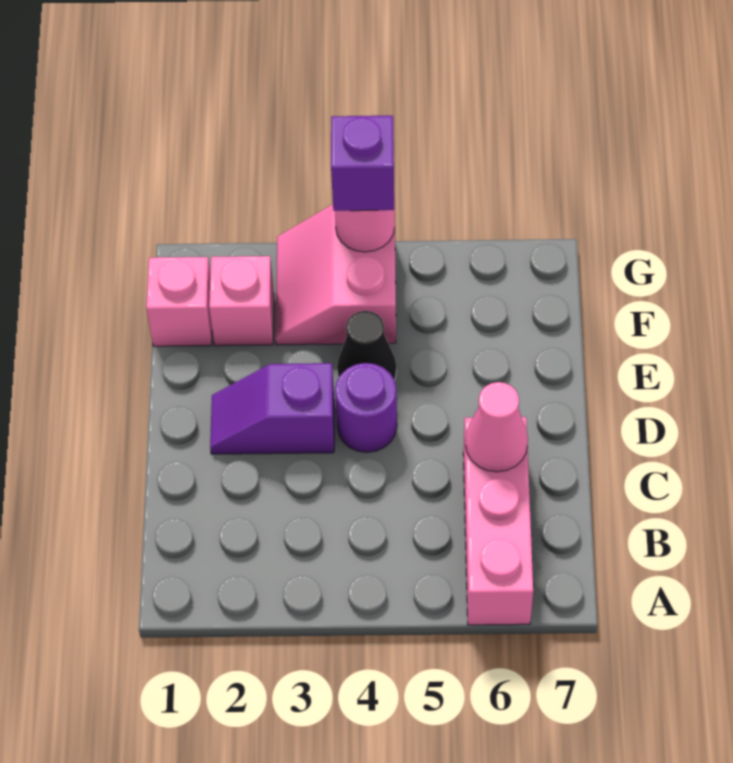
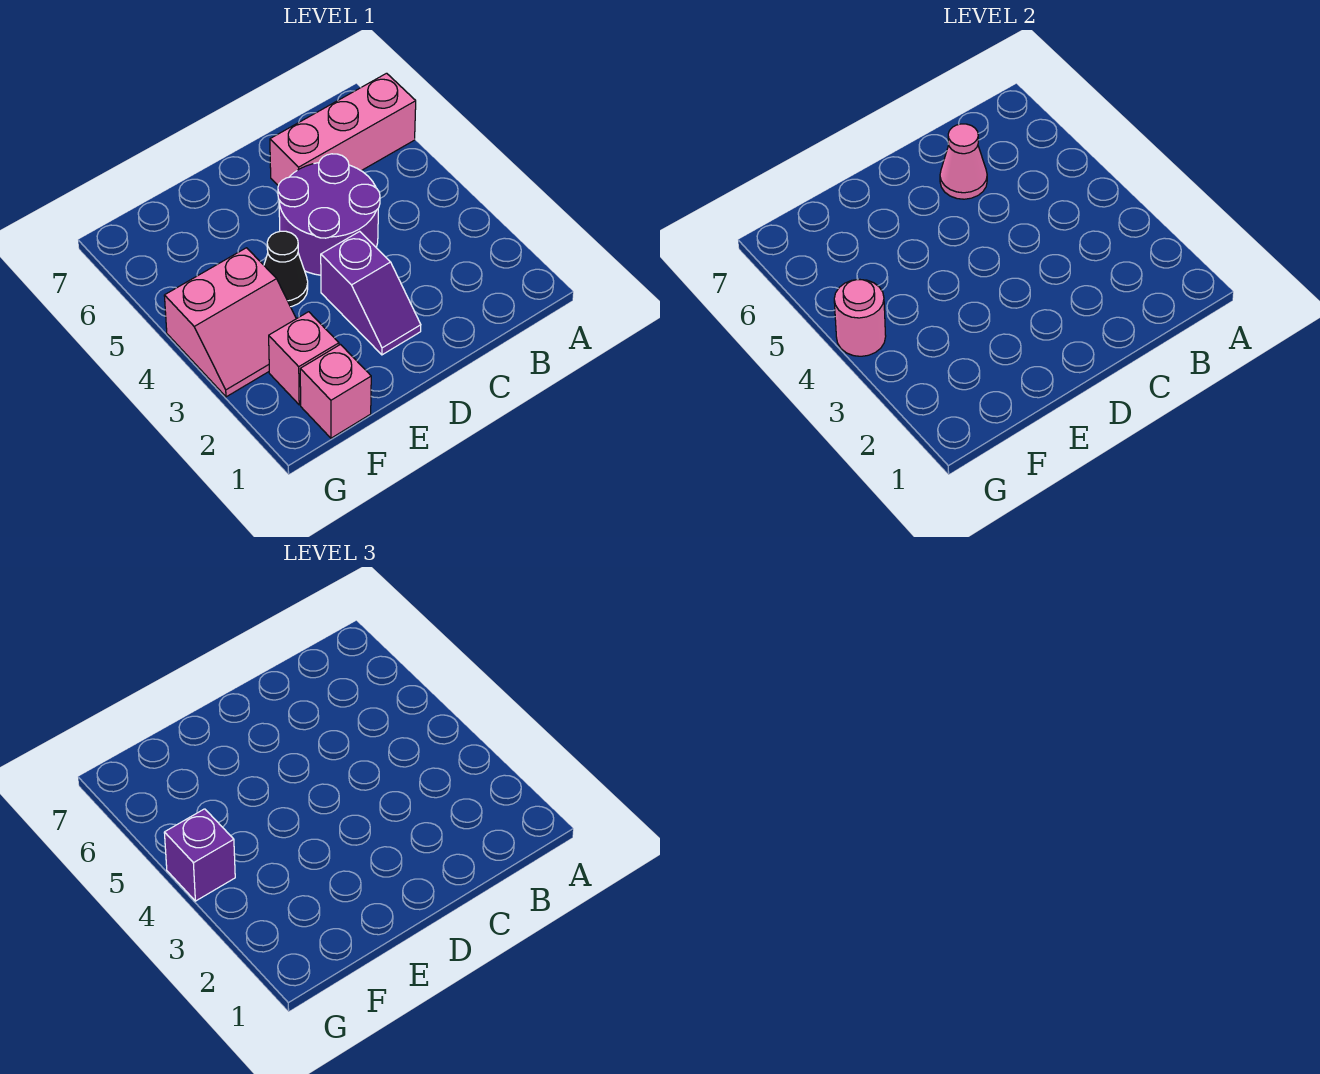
purple round brick D4 level 1 -> purple round brick C4:D5 level 1

